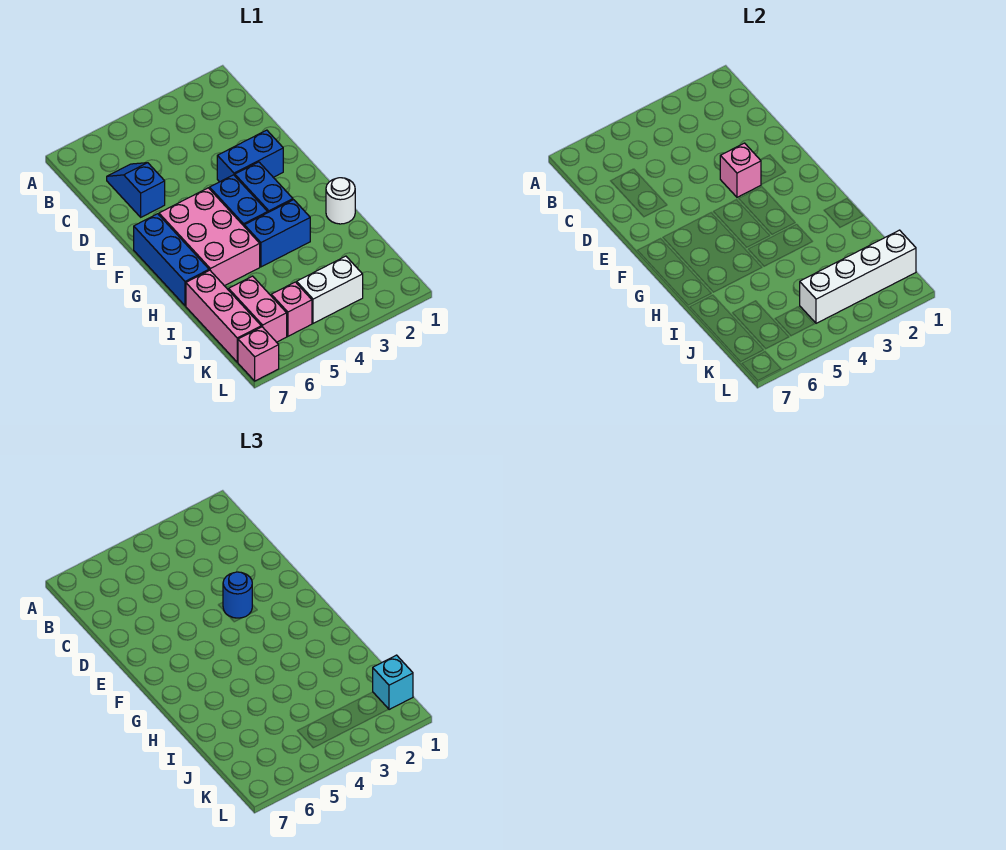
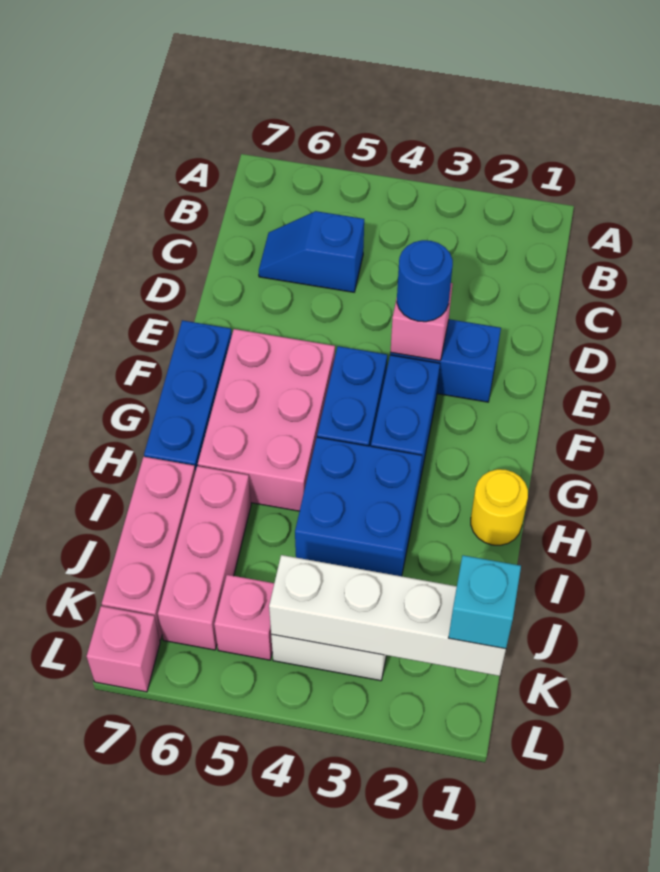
blue slope C6:D6 level 1 top D -> blue slope C5:C6 level 1 top 5
white round brick H1 level 1 -> yellow round brick H1 level 1
blue brick H3:H4 level 1 -> blue brick H3:I4 level 1
pink brick J6:K6 level 1 -> pink brick I6:K6 level 1

